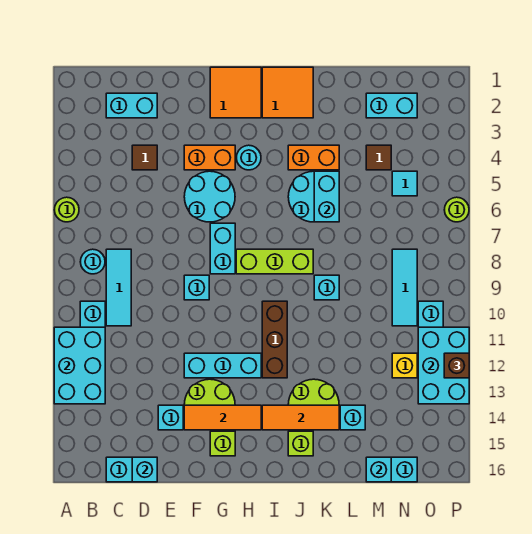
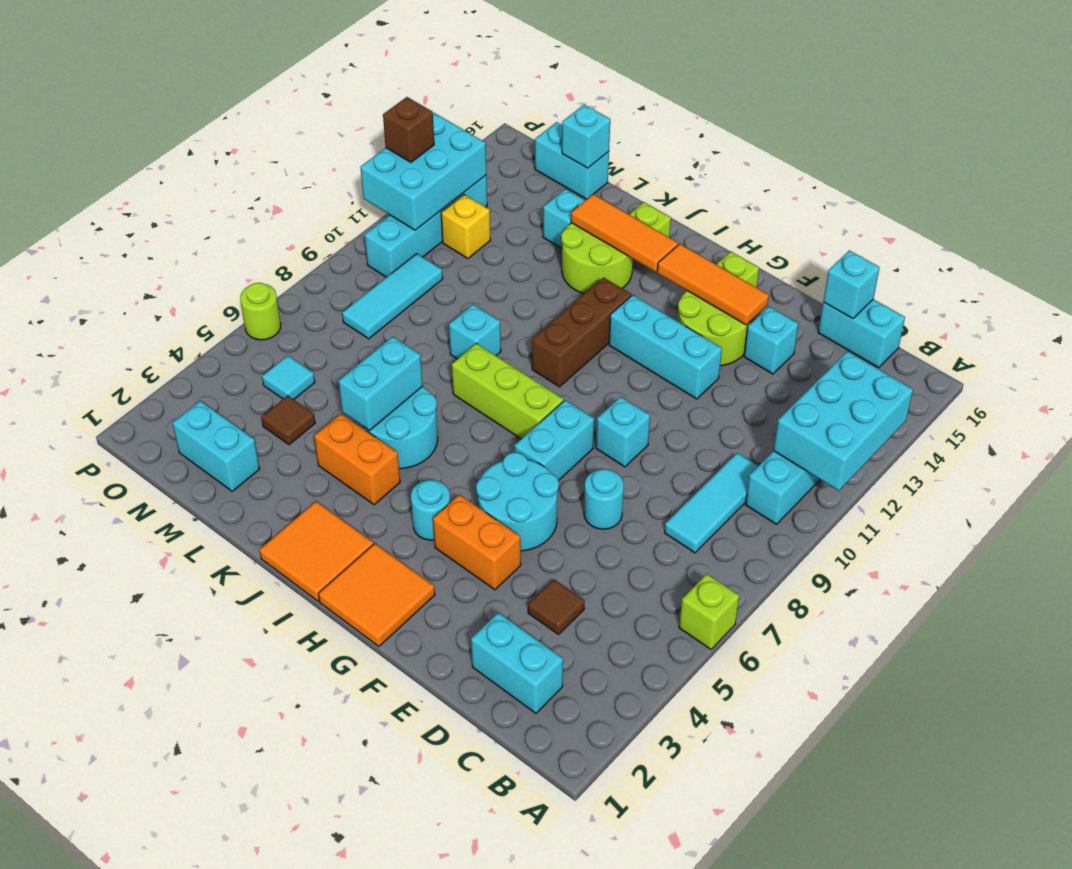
lime round brick A6 level 1 -> lime brick A6 level 1
cyan round brick B8 level 1 -> cyan round brick E7 level 1

